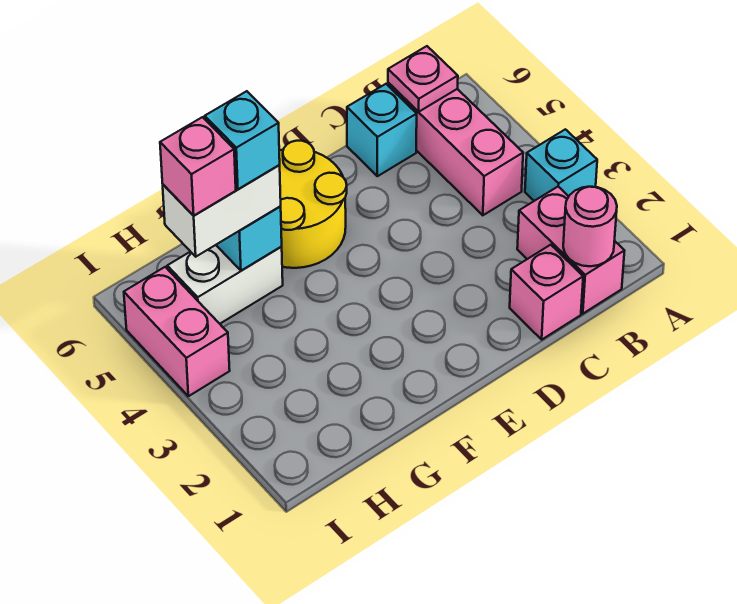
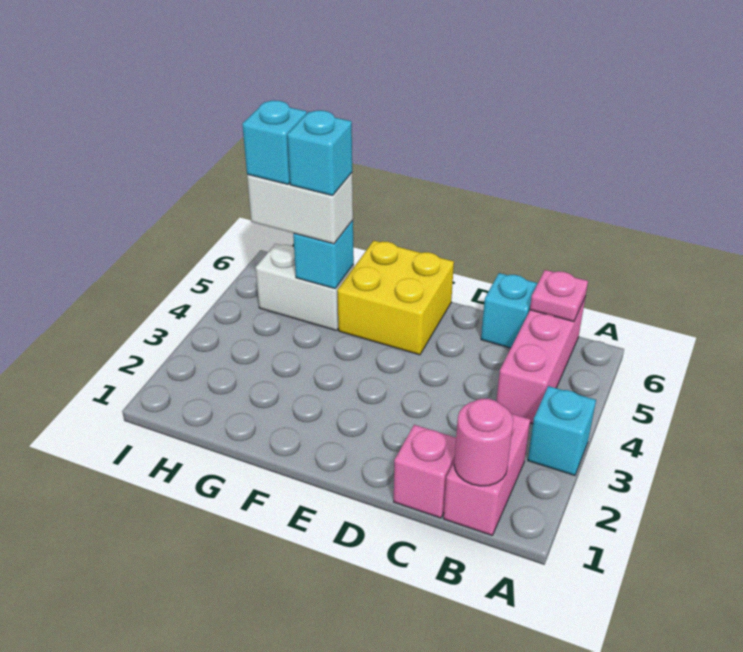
yellow round brick E5:F6 level 1 -> yellow brick E5:F6 level 1
pink brick H5 level 4 -> cyan brick H5 level 4
pink brick I4:I5 level 1 -> none

